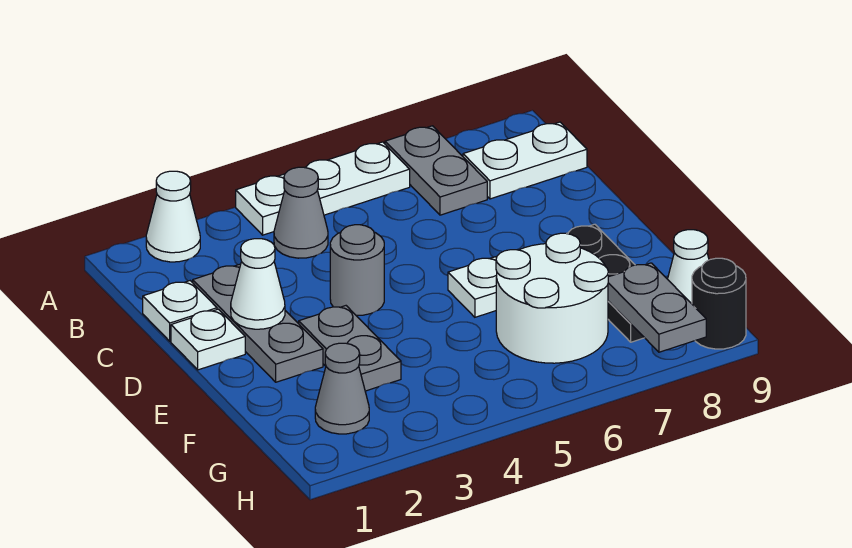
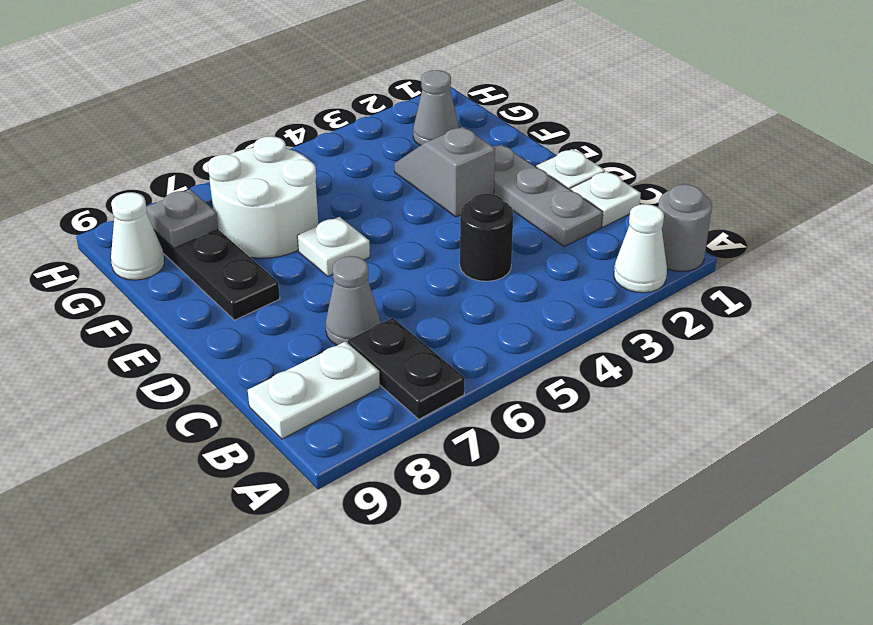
white plate A4:A6 level 1 -> none
grey plate A7:B7 level 1 -> black plate A7:B7 level 1
grey cone B4 level 1 -> grey cone C7 level 1
white cone D2 level 2 -> none
grey round brick D4 level 1 -> grey round brick A1 level 1
grey plate E3:F3 level 1 -> grey slope E3:F3 level 1 top E
grey plate G8:H8 level 2 -> grey plate G8 level 2
black round brick H9 level 1 -> black round brick C4 level 1

